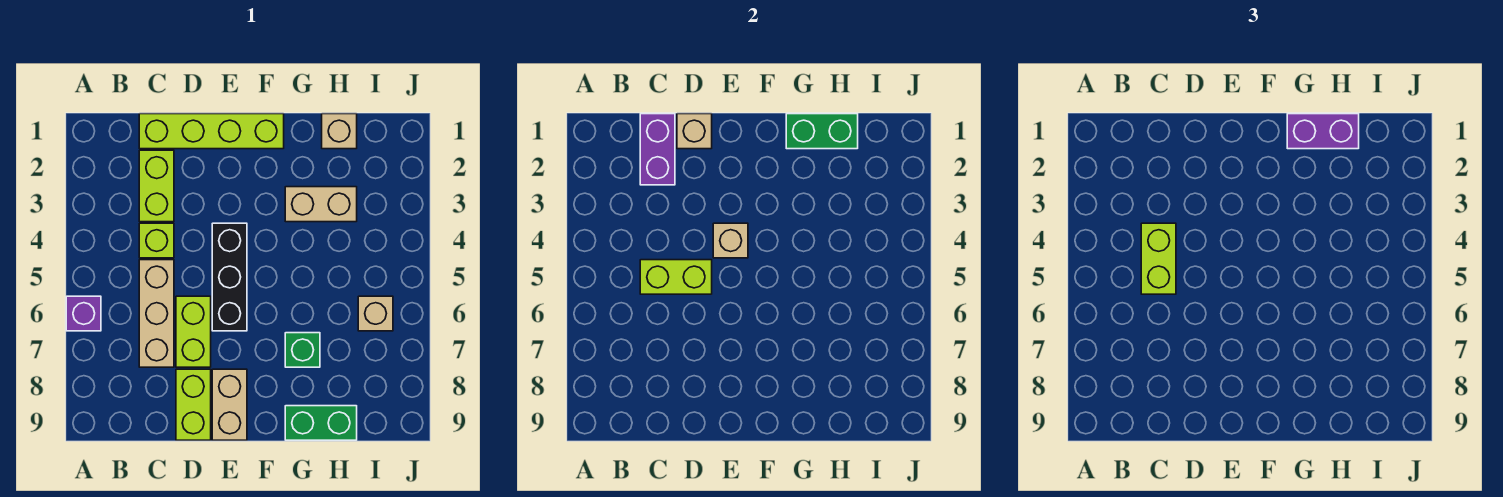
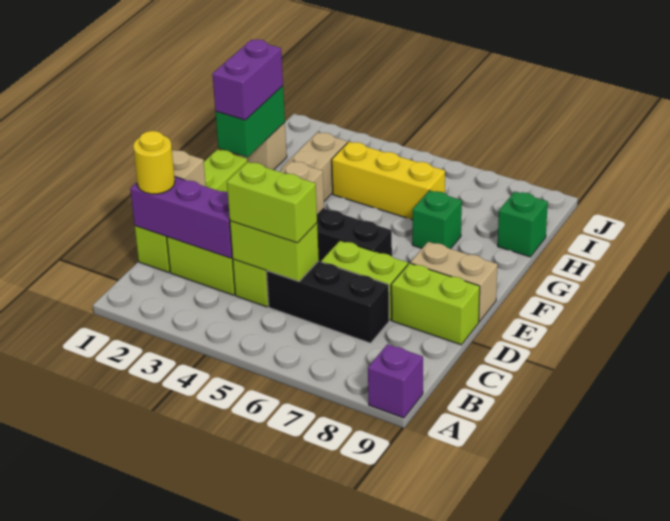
purple brick A6 level 1 -> purple brick A9 level 1
purple brick C1:C2 level 2 -> purple brick C1:C3 level 2
none -> yellow round brick C1 level 3
tan brick C5:C7 level 1 -> black brick C5:C7 level 1
lime brick C5:D5 level 2 -> lime brick C4:C5 level 2
green brick G9:H9 level 1 -> green brick H9 level 1
none -> yellow brick H4:H6 level 1
tan brick I6 level 1 -> none

